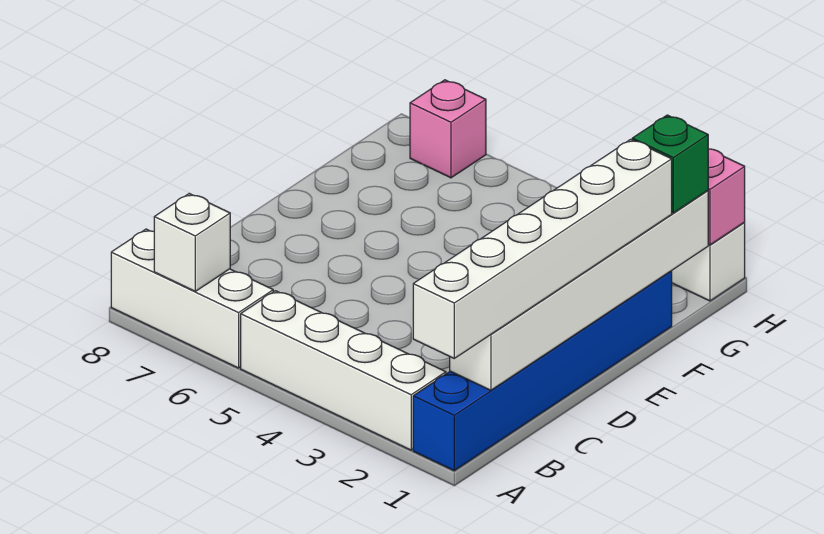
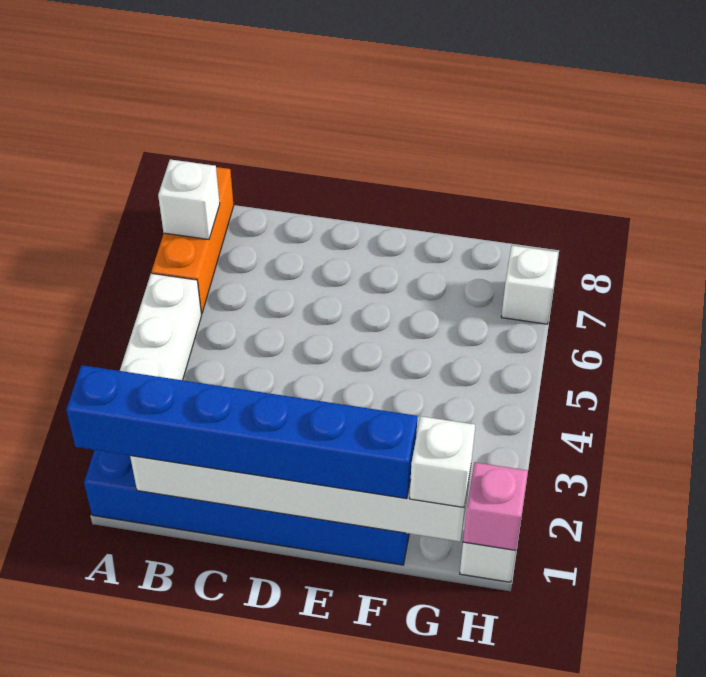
white brick A1:F1 level 3 -> blue brick A1:F1 level 3
white brick A6:A8 level 1 -> orange brick A6:A8 level 1
green brick G1 level 3 -> white brick G1 level 3
pink brick H7 level 1 -> white brick H7 level 1

